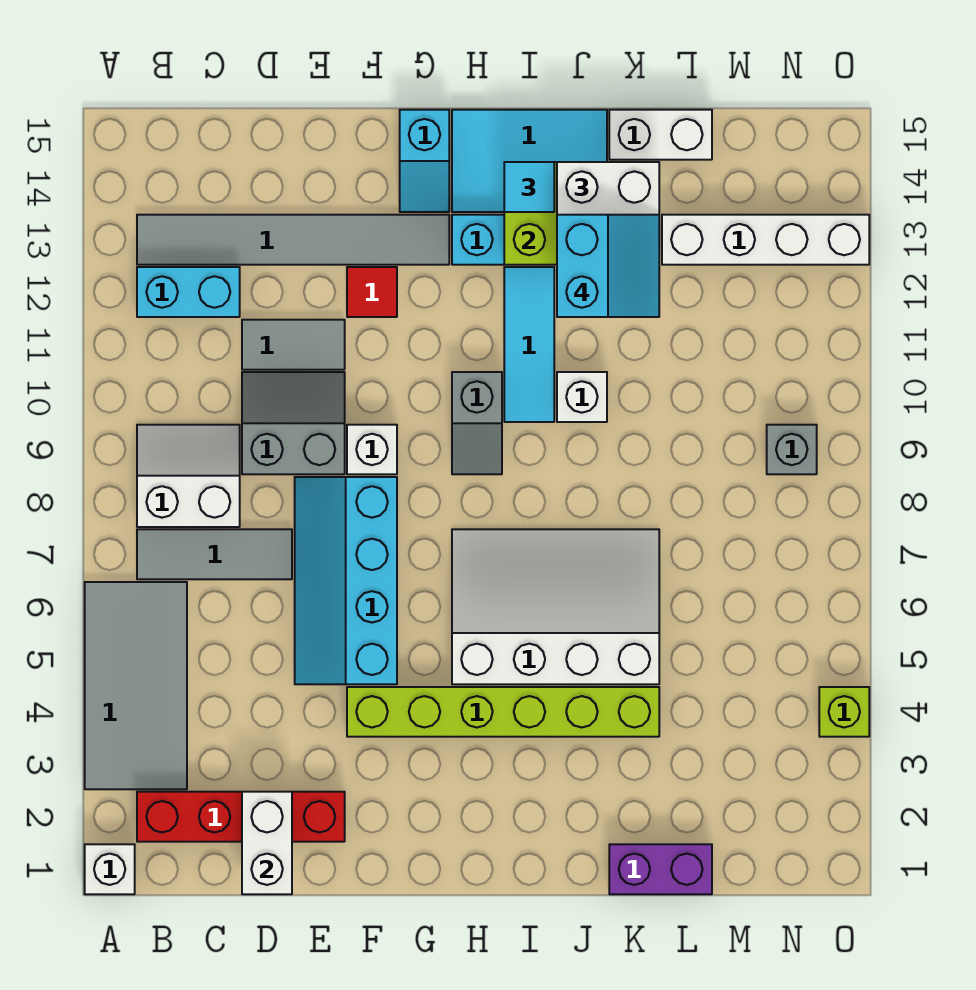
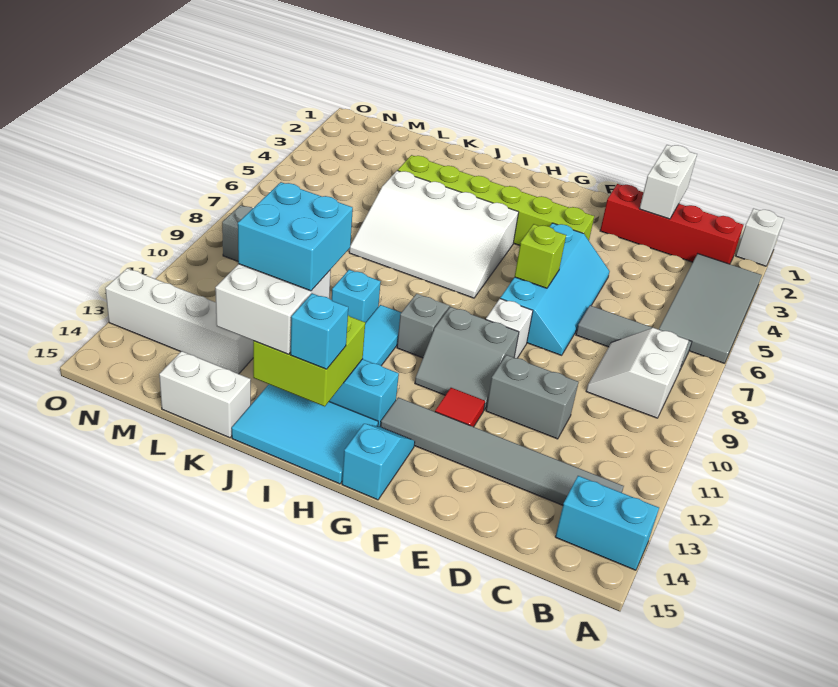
white slope B8:C9 level 1 top 8 -> white slope B8:C9 level 1 top B
cyan brick B12:C12 level 1 -> cyan brick A14:B14 level 1
grey slope D9:E10 level 1 top 9 -> grey slope F10:G11 level 1 top 10
grey tile D11:E11 level 1 -> grey brick D11:E11 level 1
cyan tile I14 level 3 -> cyan brick I14 level 3
white brick J10 level 1 -> cyan brick J10 level 1
cyan slope J12:K13 level 4 top J -> cyan brick J12:K13 level 4
purple brick K1:L1 level 1 -> none
lime brick O4 level 1 -> lime brick F7 level 2

